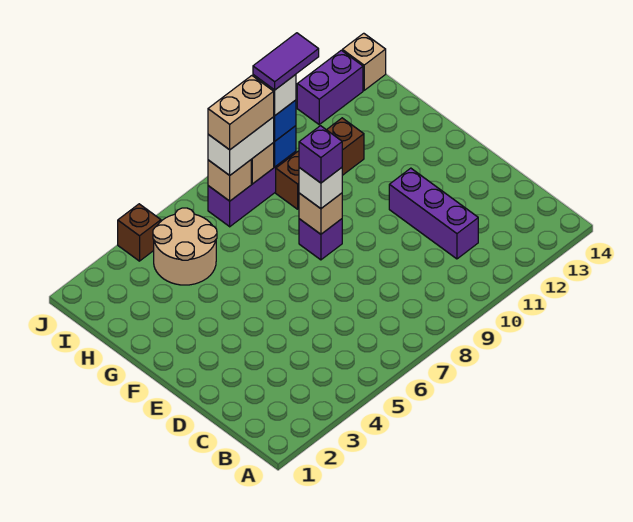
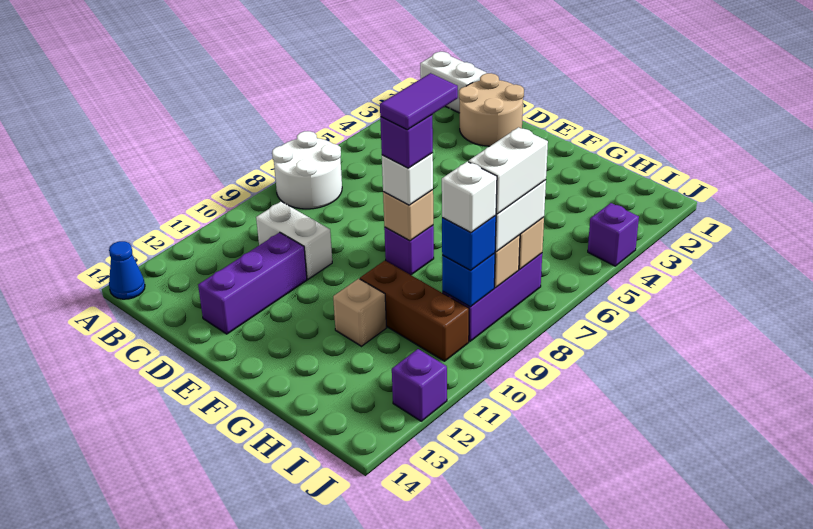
none -> white brick A1:B1 level 1
none -> white round brick A7:B8 level 1
none -> blue cone A14 level 1
none -> white brick C10:D10 level 1
purple brick C11:E11 level 1 -> purple brick D11:D13 level 1
tan round brick H4:I5 level 1 -> tan round brick C1:D2 level 1
brown brick H9:H11 level 1 -> brown brick G10:I10 level 1
tan brick I7:I8 level 4 -> white brick I7:I8 level 4
purple tile I9:I10 level 5 -> purple tile F7:F8 level 5
brown brick J4 level 1 -> purple brick J4 level 1
purple brick J12:J13 level 1 -> purple brick J12 level 1
tan brick J14 level 1 -> tan brick G11 level 1

